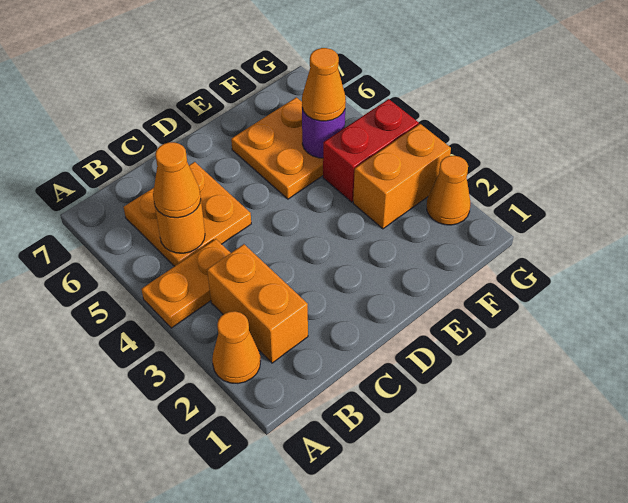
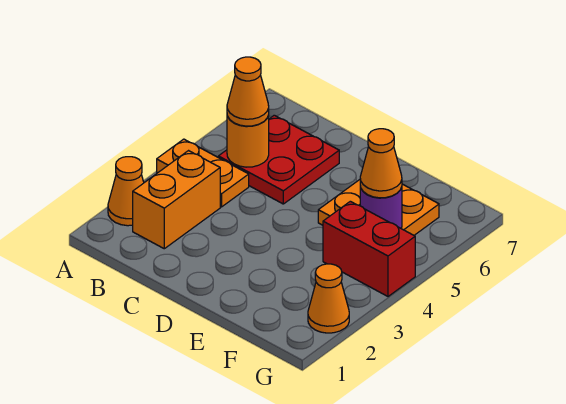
orange plate B5:C6 level 1 -> red plate B5:C6 level 1
orange brick F3:G3 level 1 -> none

